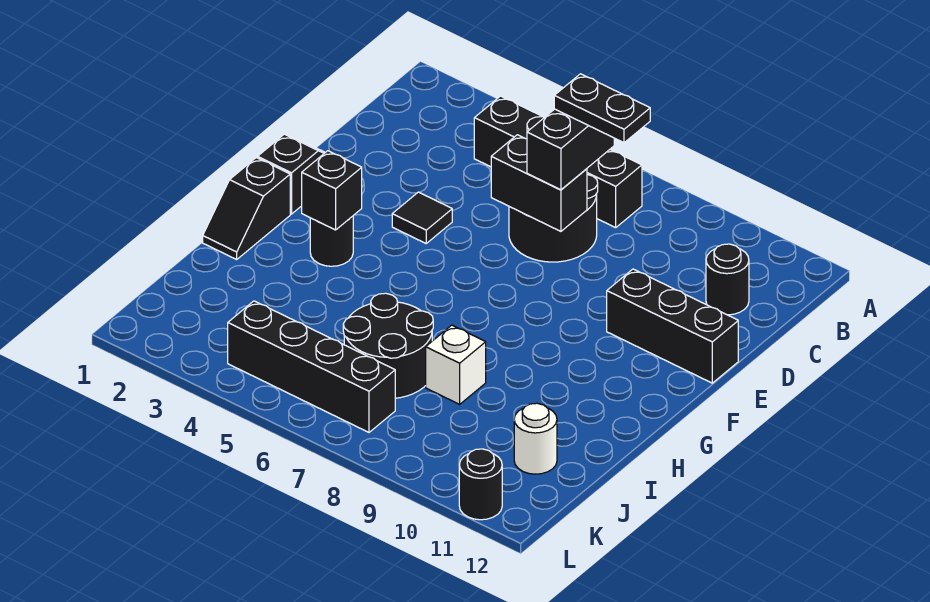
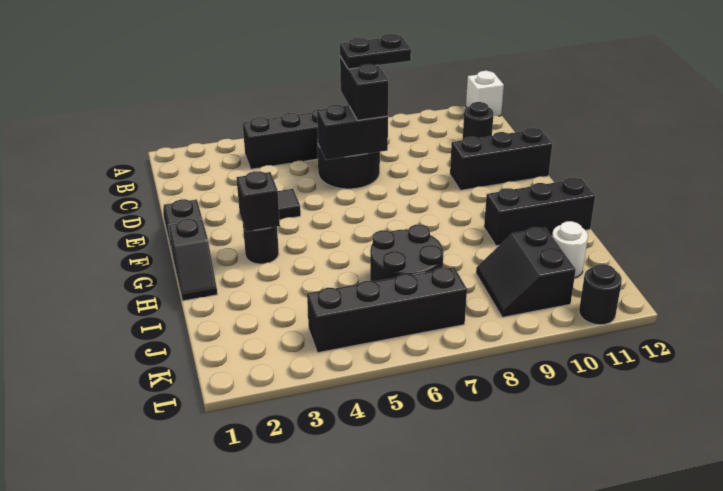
none -> black brick H10:H12 level 1
white brick I8 level 1 -> white brick A12 level 1
none -> black slope J9:K10 level 1 top 10

